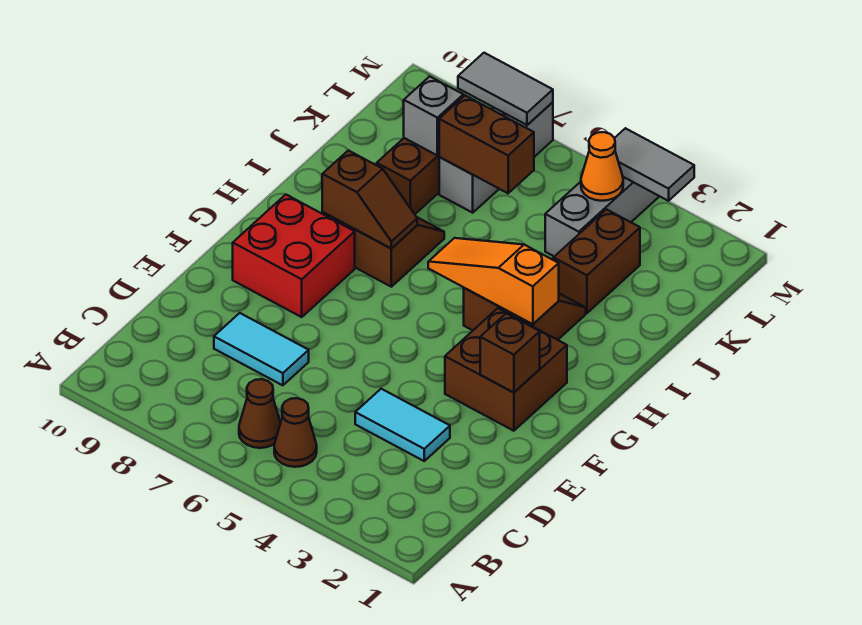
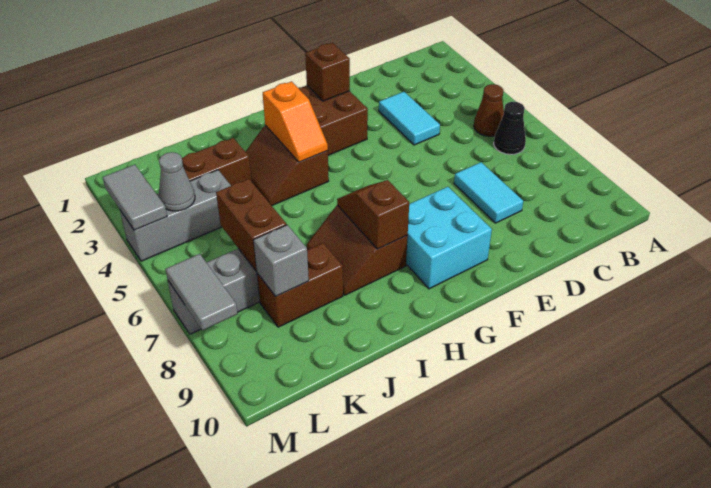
brown cone B6 level 1 -> black cone B6 level 1
red brick F8:G9 level 1 -> cyan brick F8:G9 level 1
orange slope H3:H5 level 2 top 3 -> orange slope H3:H4 level 2 top 3
orange cone L4 level 2 -> grey cone L4 level 2

